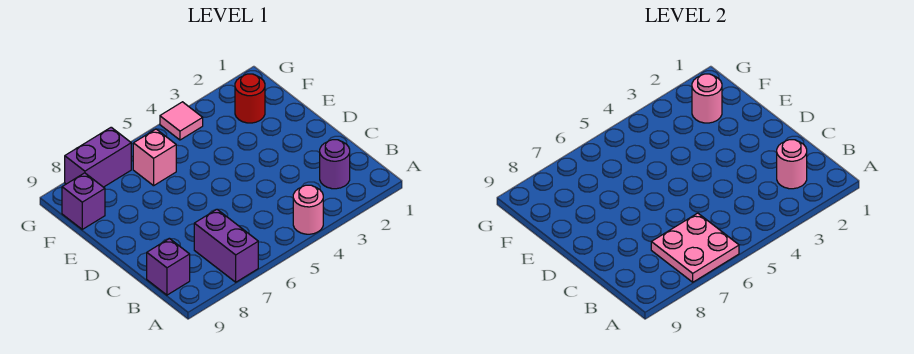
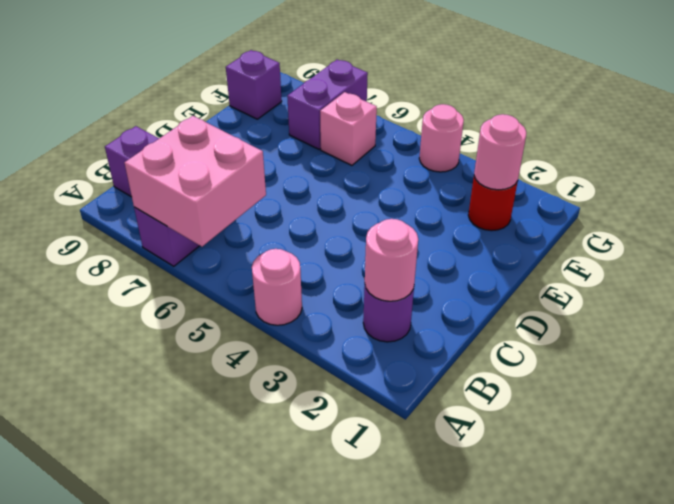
pink plate A6:B7 level 2 -> pink brick A6:B7 level 2
pink tile G4 level 1 -> pink round brick G4 level 1
purple brick G7:G8 level 1 -> purple brick F7:G7 level 1

